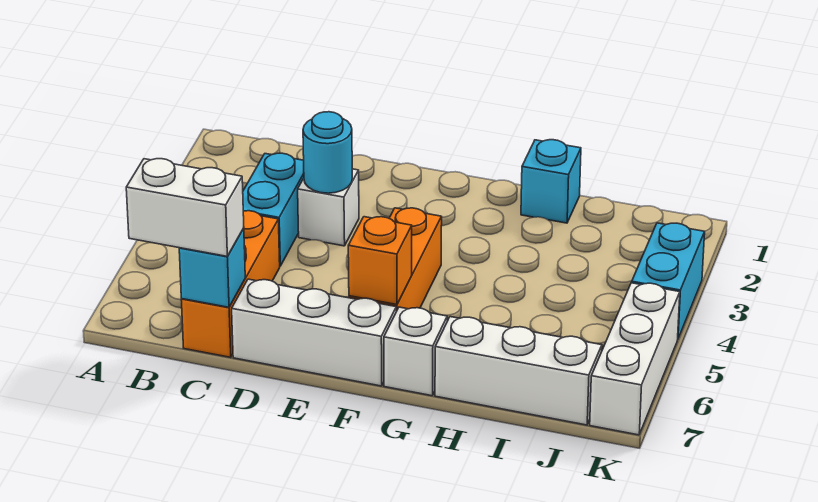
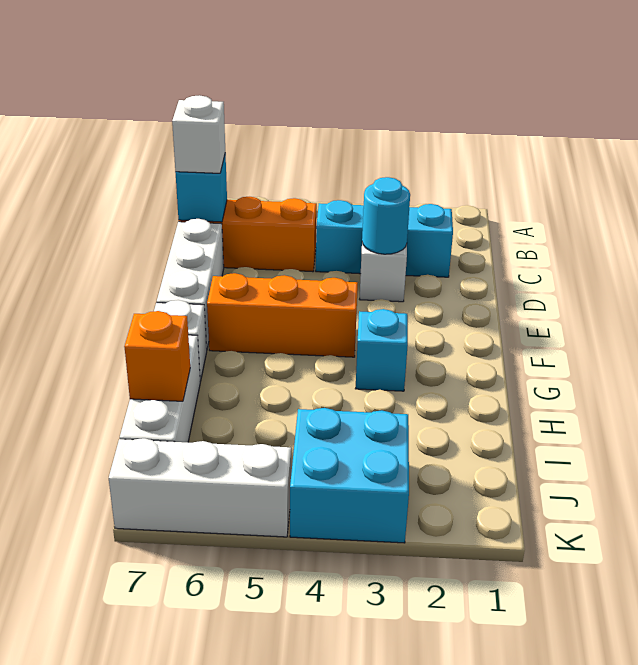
white brick B7:C7 level 3 -> white brick C7 level 3
cyan brick C3:C4 level 1 -> cyan brick C2:C4 level 1
orange brick F6 level 2 -> orange brick I7 level 2
cyan brick H1 level 1 -> cyan brick G3 level 1
cyan brick K3:K4 level 1 -> cyan brick J3:K4 level 1

